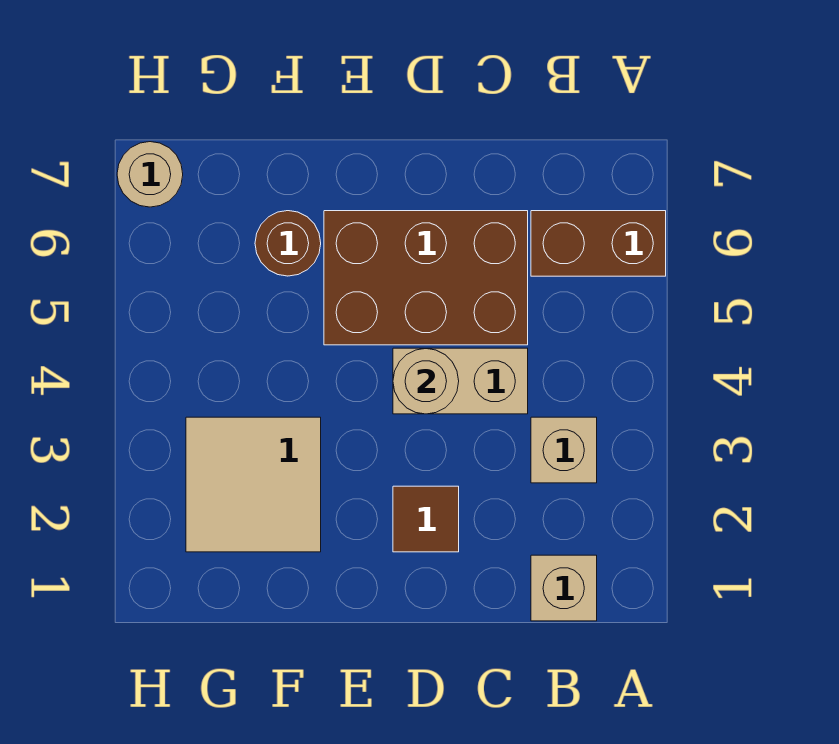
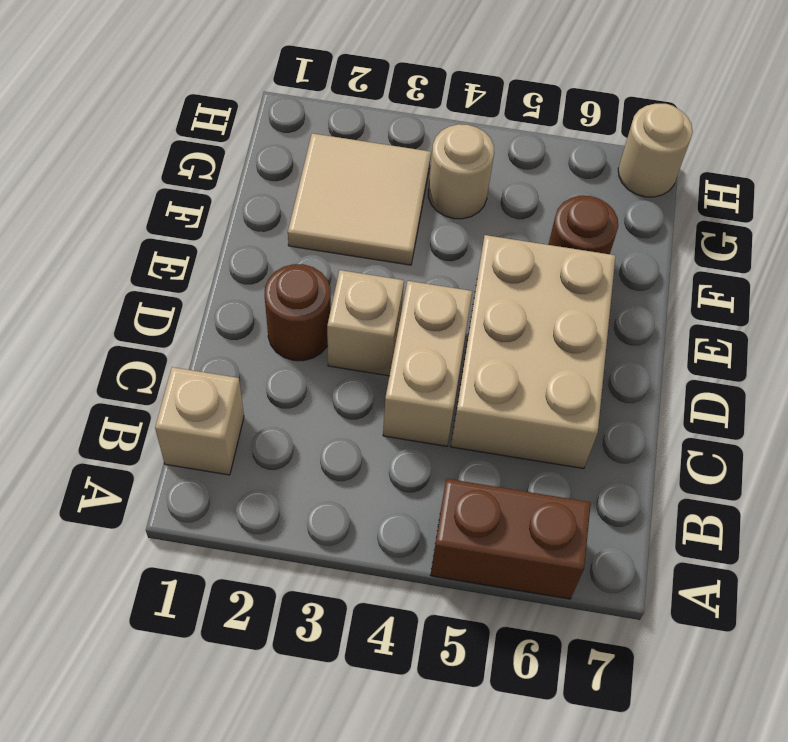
brown brick A6:B6 level 1 -> brown brick A5:A6 level 1
tan brick B3 level 1 -> tan brick D3 level 1
brown brick C5:E6 level 1 -> tan brick C5:E6 level 1
brown tile D2 level 1 -> brown round brick D2 level 1
tan round brick D4 level 2 -> tan round brick G4 level 1

